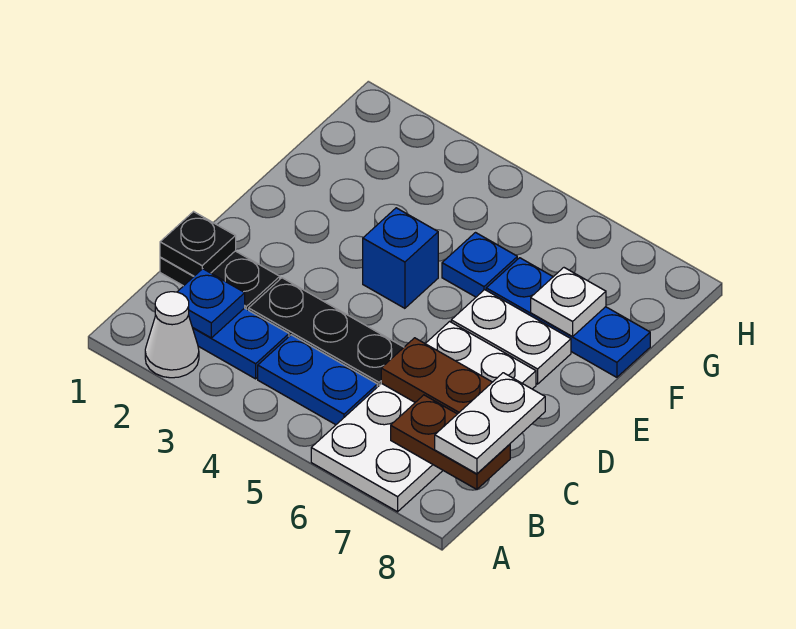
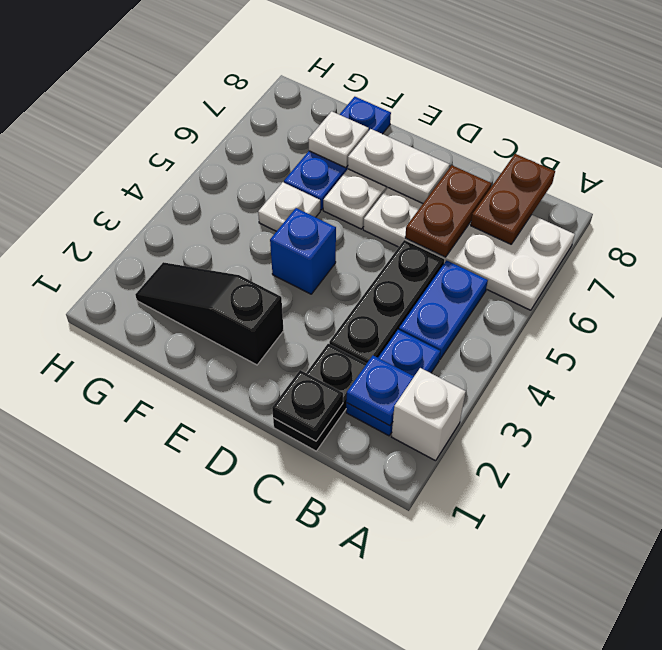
white cone A2 level 1 -> white brick A2 level 1
white plate B8:C8 level 3 -> white plate D7:E7 level 2
none -> black slope E2:G2 level 1 top E
blue plate F5 level 1 -> white plate F5 level 1

